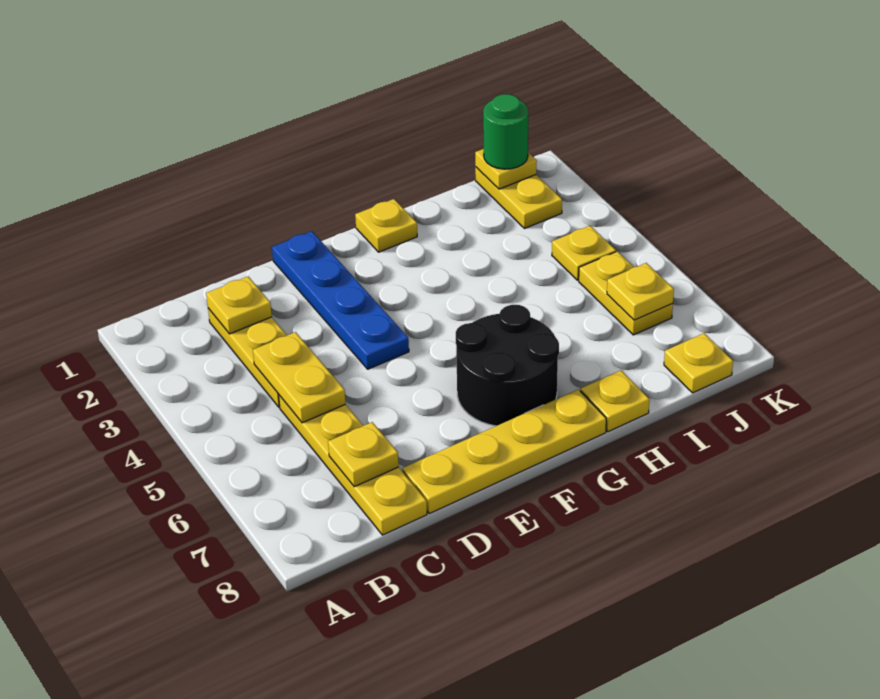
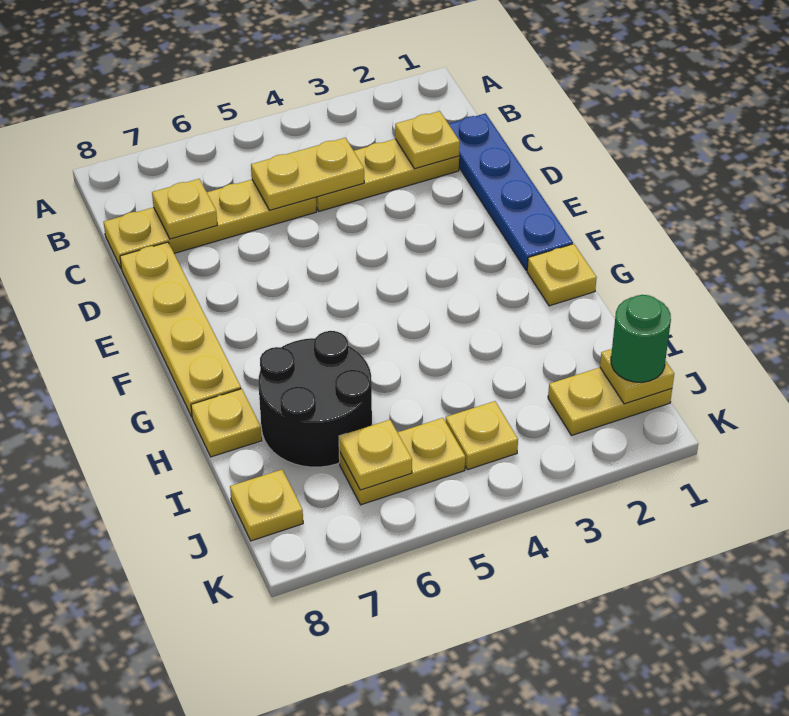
blue plate E1:E4 level 1 -> blue plate C1:F1 level 1
black round brick F6:G7 level 1 -> black round brick H6:I7 level 1

